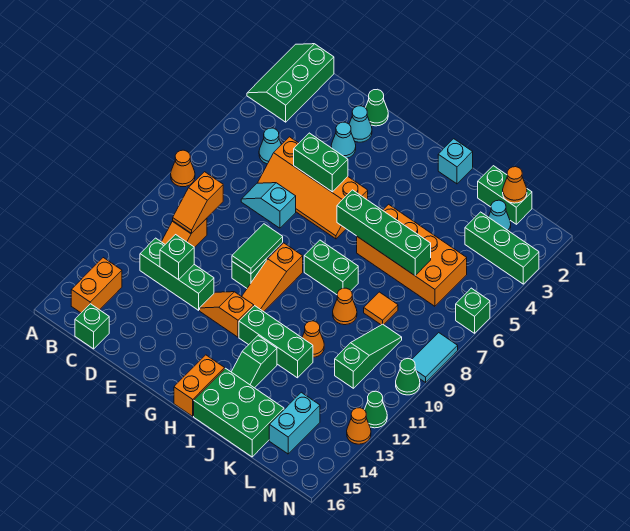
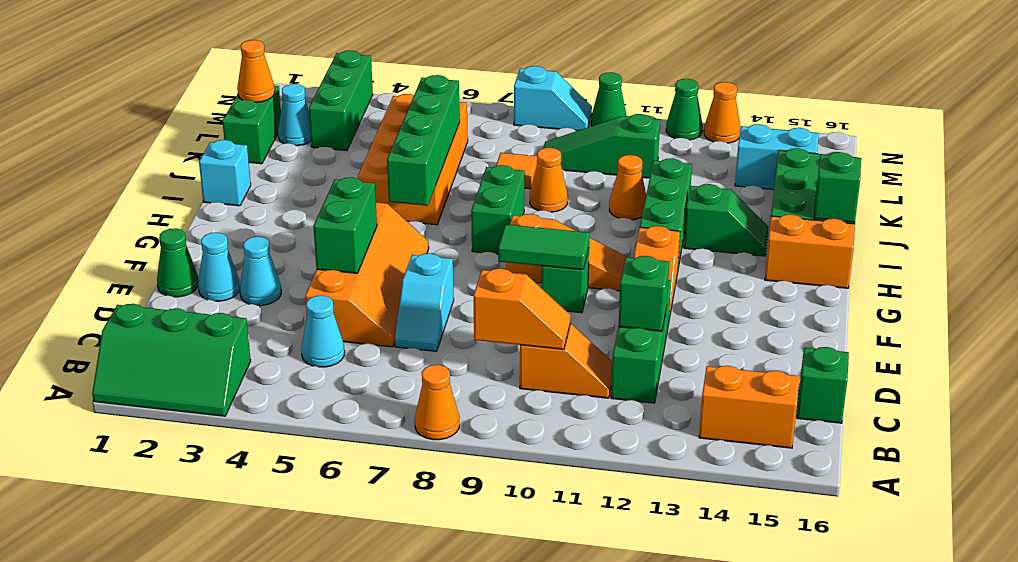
green brick N6 level 1 -> green brick I16 level 2
cyan tile N8:N9 level 1 -> cyan slope N8:N9 level 1 top 8

